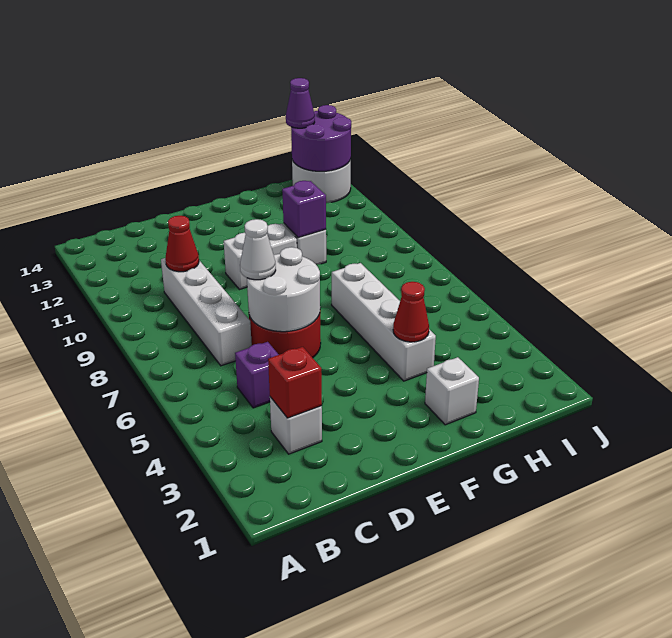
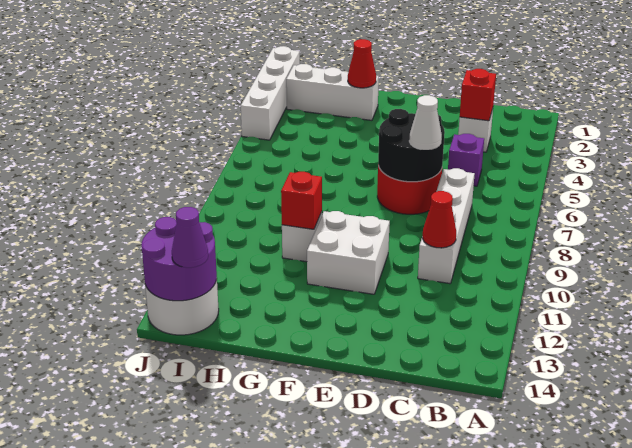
white round brick D6:E7 level 2 -> black round brick D6:E7 level 2
white brick E10:F10 level 1 -> white brick E10:F11 level 1
white brick G2 level 1 -> white brick G2:I2 level 1
white brick G4:G7 level 1 -> white brick J1:J4 level 1
red cone G4 level 2 -> red cone G2 level 2
purple brick G10 level 2 -> red brick G10 level 2

